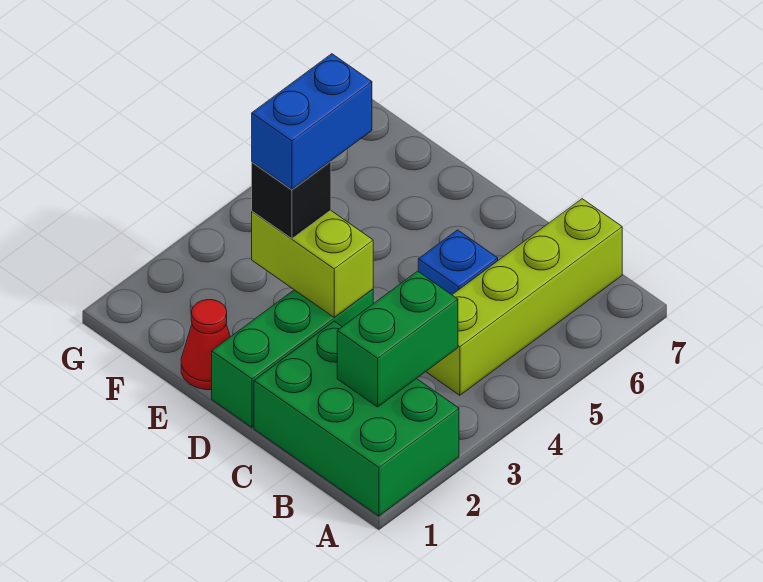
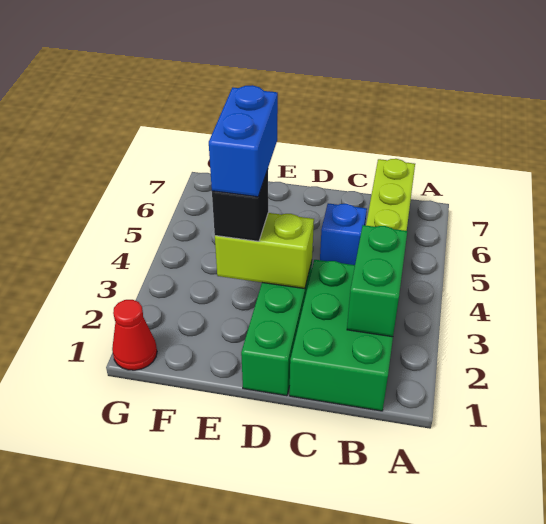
green brick A1:C2 level 1 -> green brick B1:C3 level 1
red cone E1 level 1 -> red cone G1 level 1

